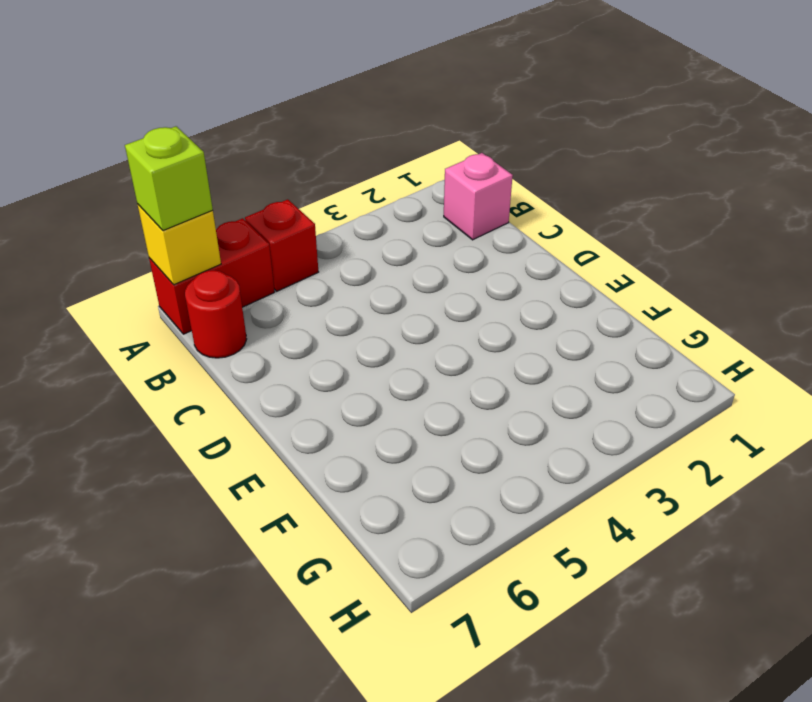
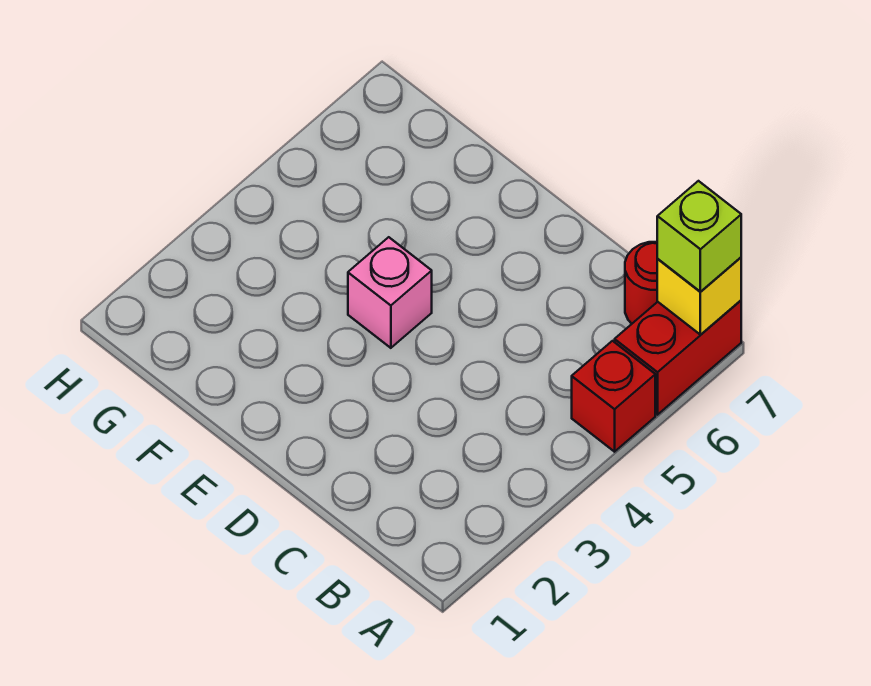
pink brick B1 level 1 -> pink brick E4 level 1

